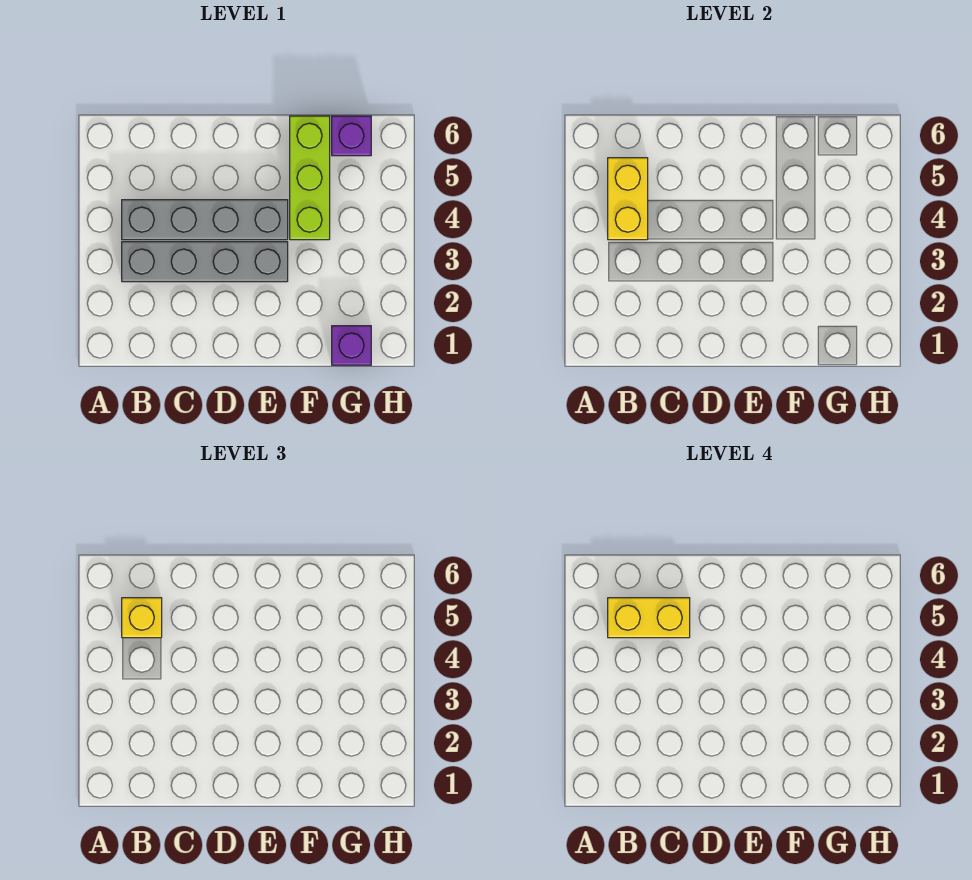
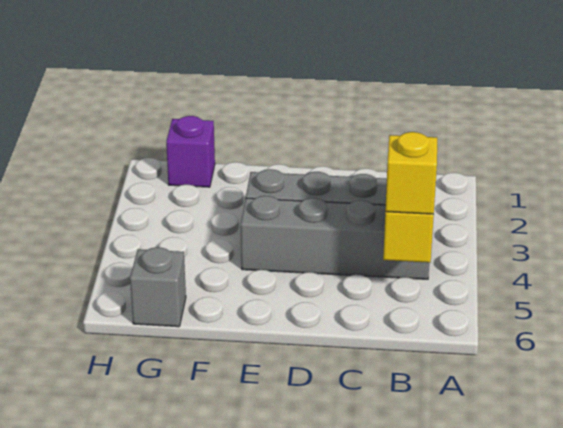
yellow brick B5:C5 level 4 -> none
lime brick F4:F6 level 1 -> none
purple brick G6 level 1 -> grey brick G6 level 1

